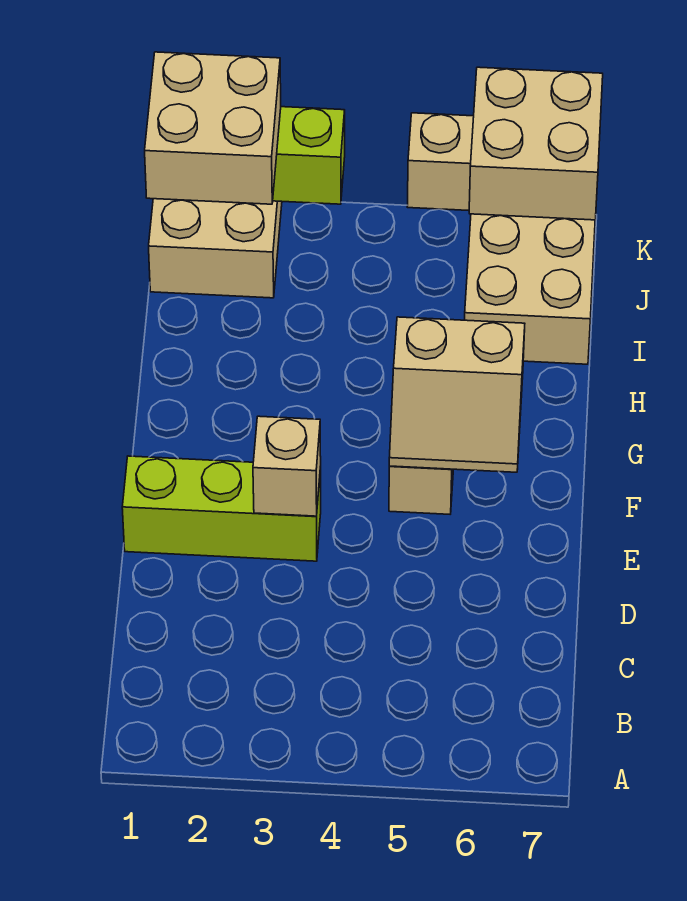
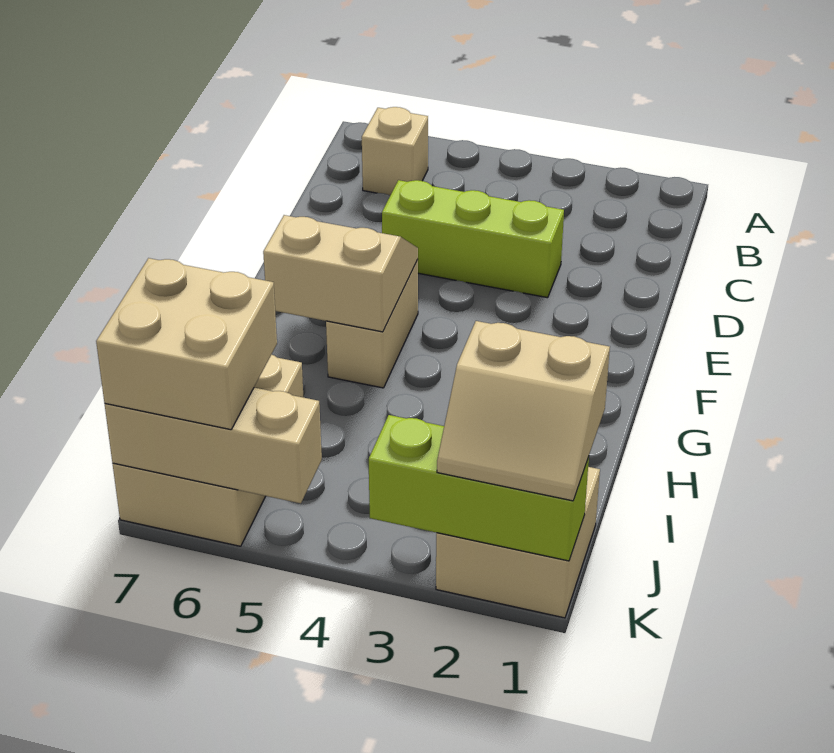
lime brick E1:E3 level 1 -> lime brick D3:D5 level 1
tan brick E3 level 2 -> tan brick B6 level 1
tan brick J1:K2 level 3 -> tan slope J1:K2 level 3 top J

